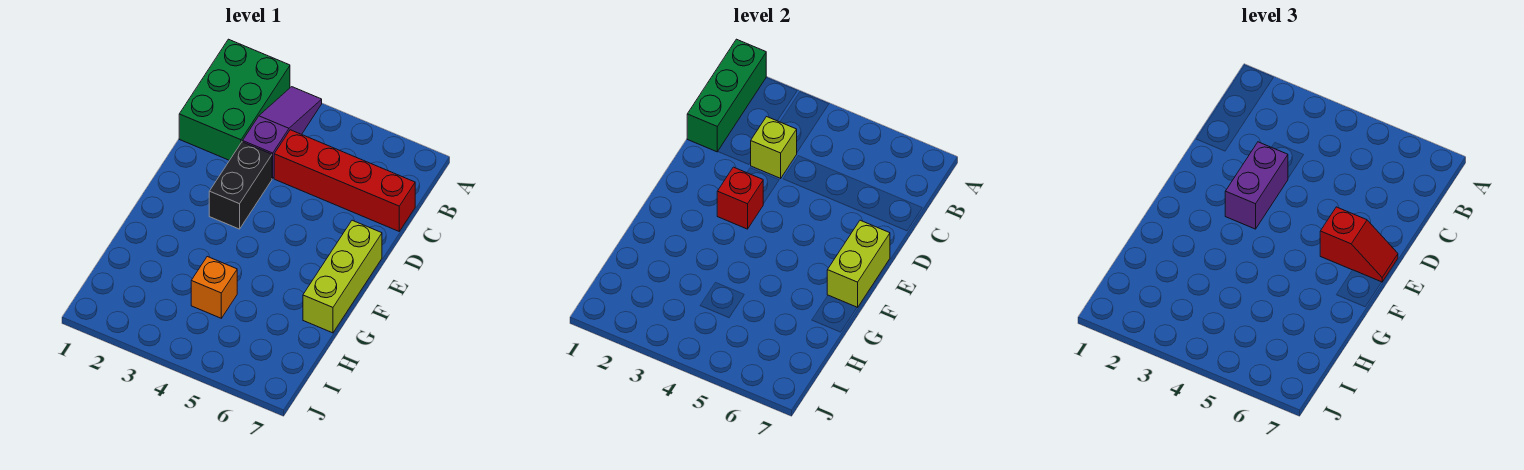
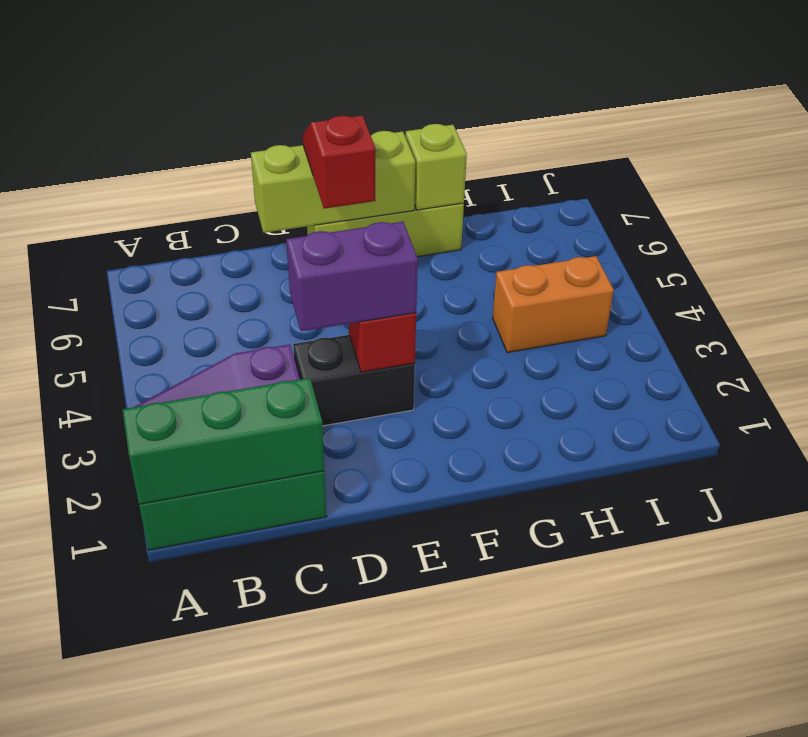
lime brick C3 level 2 -> lime brick G7 level 2
red brick C4:C7 level 1 -> none
lime brick E7:F7 level 2 -> lime brick D7:F7 level 2
orange brick H4 level 1 -> orange brick H4:I4 level 1

